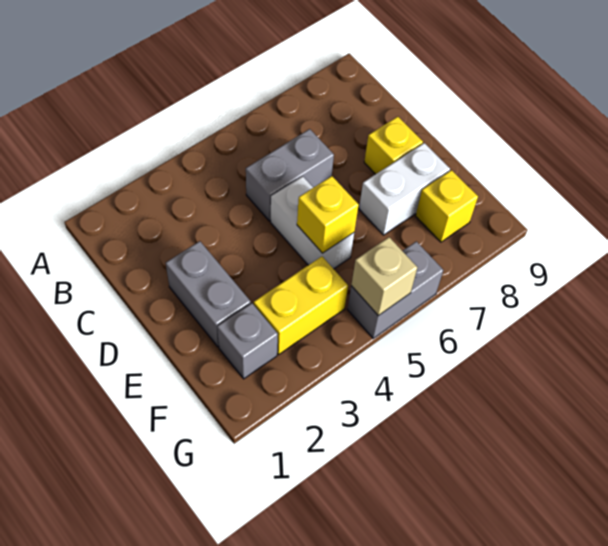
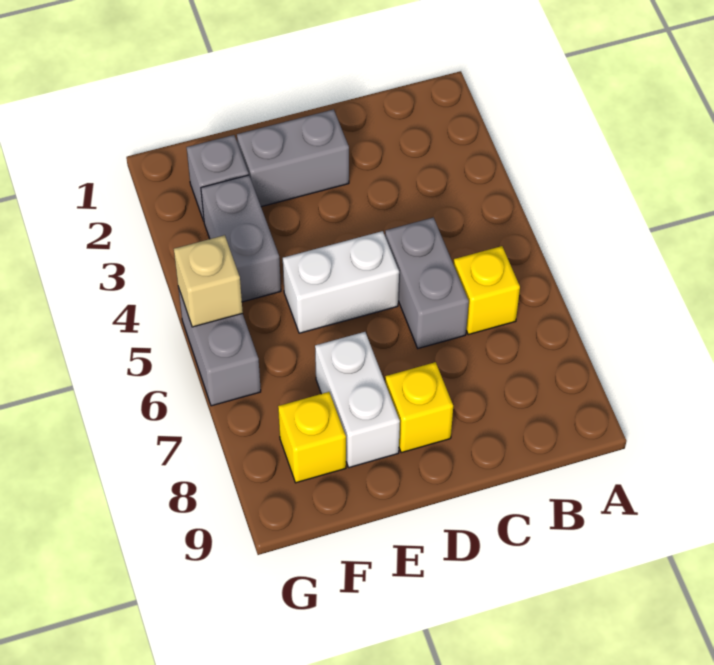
yellow brick E5 level 2 -> yellow brick B6 level 1
yellow brick F3:F4 level 1 -> grey brick F3:F4 level 1

